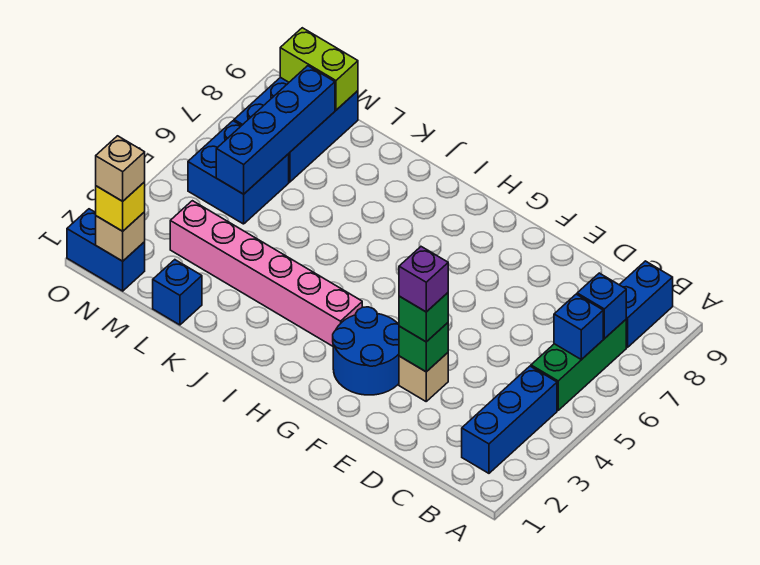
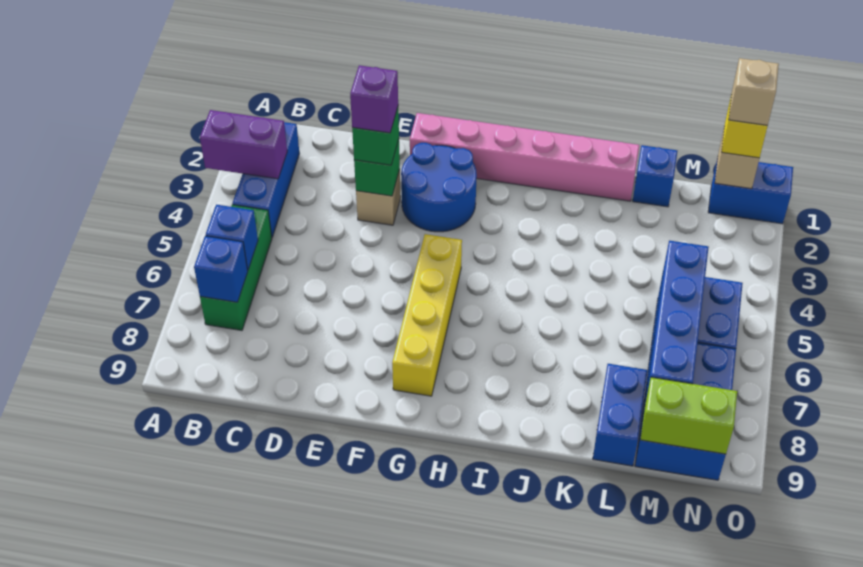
none -> purple brick A3:B3 level 2
blue brick B8:B9 level 1 -> blue brick L8:L9 level 1
none -> yellow brick G5:G8 level 1
pink brick H3:M3 level 1 -> pink brick F1:K1 level 1

